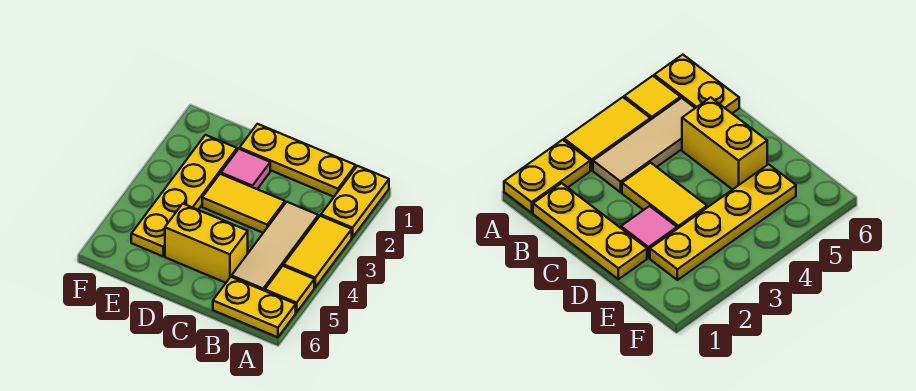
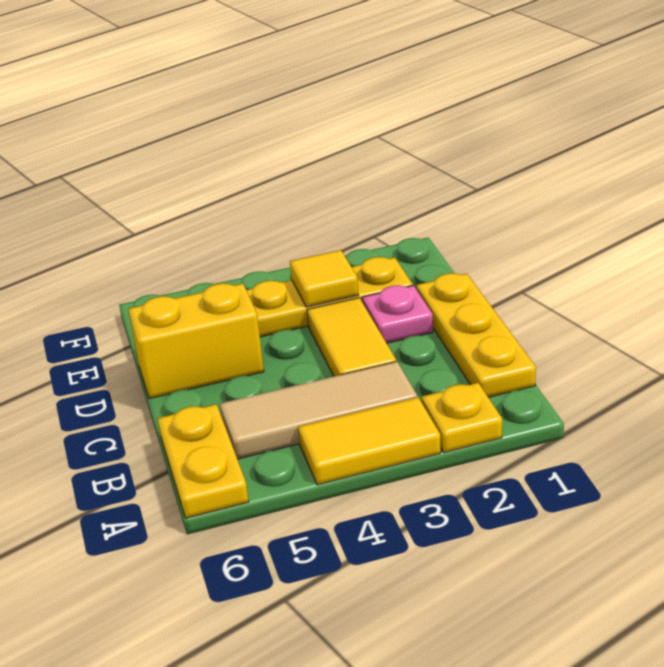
yellow plate A1:A2 level 1 -> yellow plate A2 level 1
yellow tile A5 level 1 -> yellow tile E3 level 2
yellow brick C5:D5 level 1 -> yellow brick D5:D6 level 1
pink tile D2 level 1 -> pink plate D2 level 1

